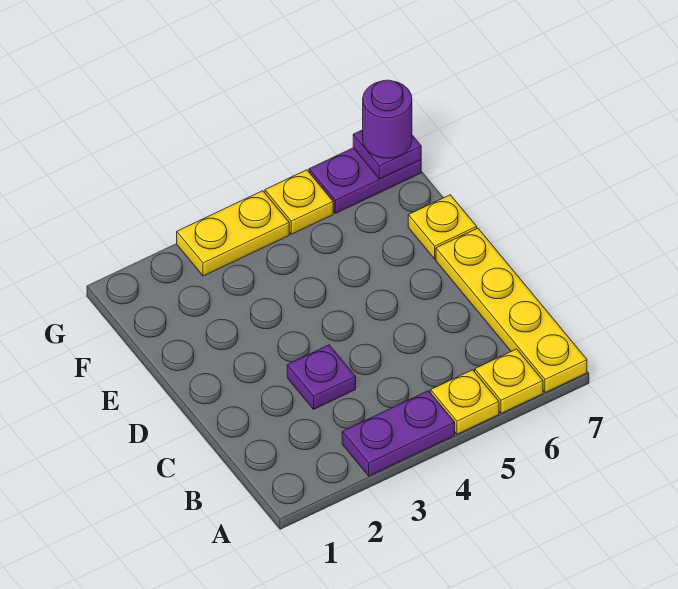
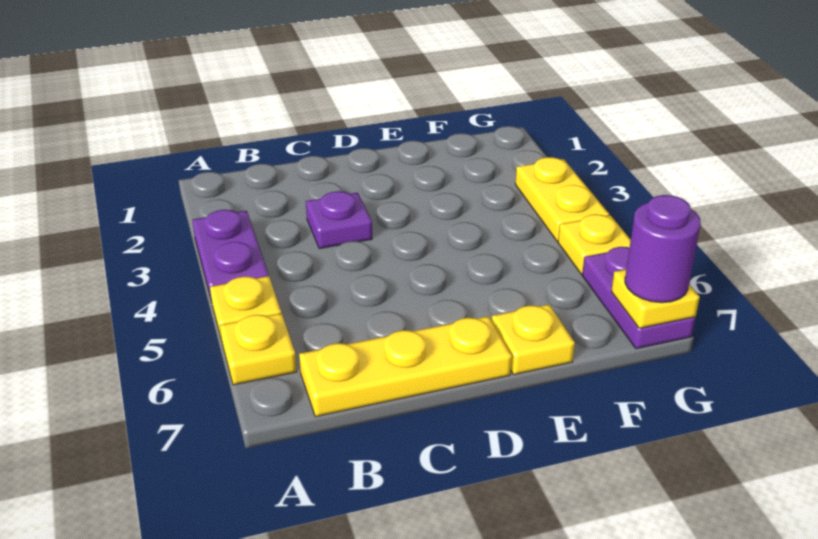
yellow plate A7:D7 level 1 -> yellow plate B7:D7 level 1
purple plate G7 level 2 -> yellow plate G7 level 2

